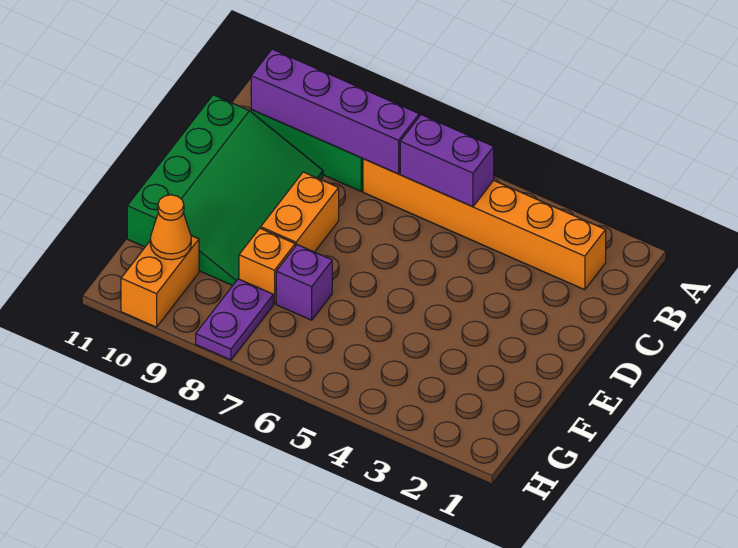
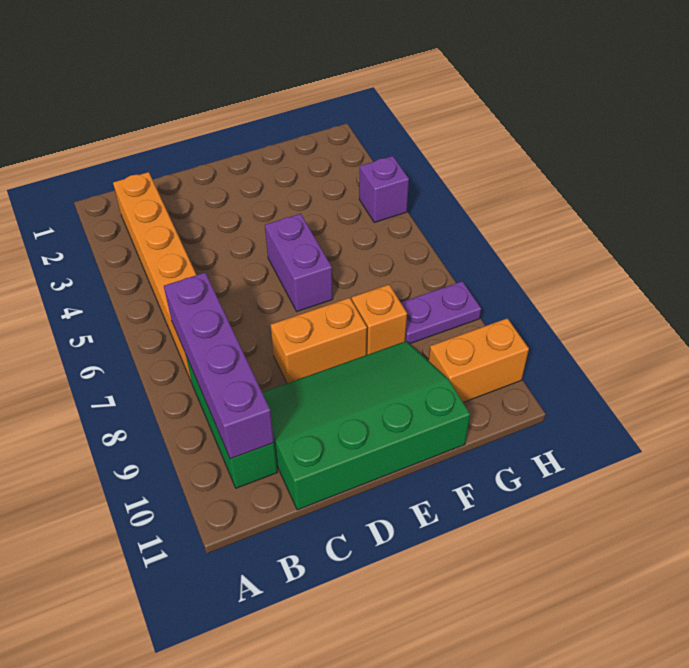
purple brick B5:B6 level 2 -> purple brick E5:E6 level 1
purple brick F7 level 1 -> purple brick H4 level 1
orange cone G10 level 2 -> none

